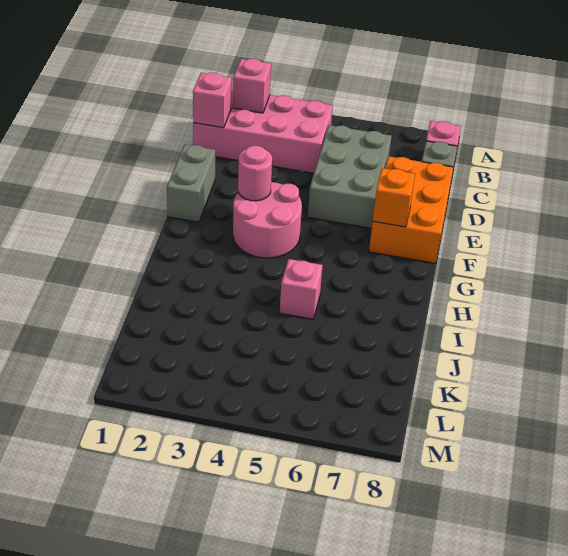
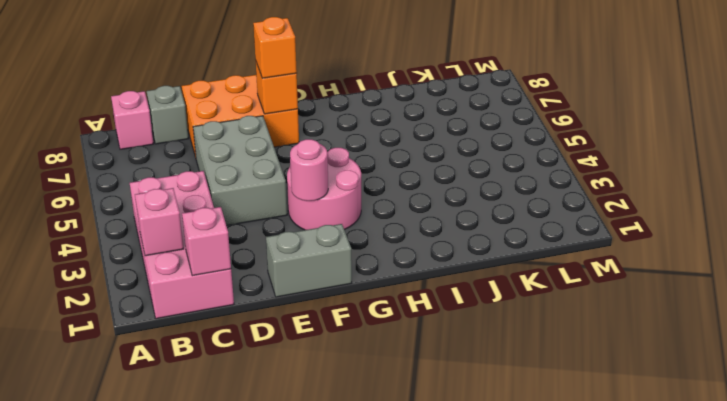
grey brick C5:E6 level 1 -> grey brick D4:E6 level 1
none -> orange brick F7 level 3
pink brick I5 level 1 -> none

